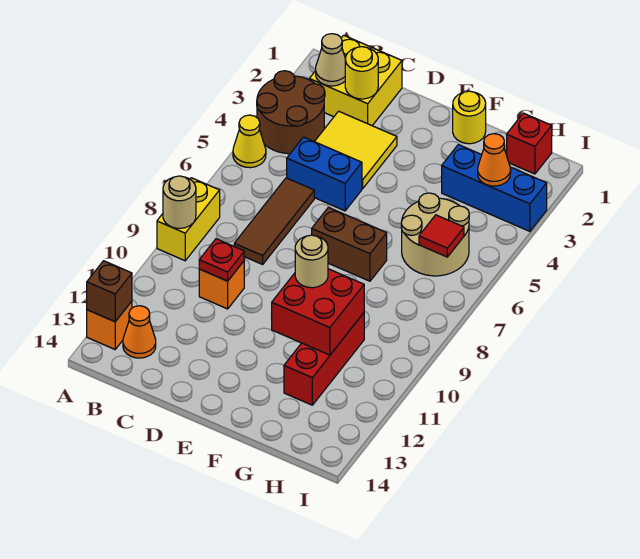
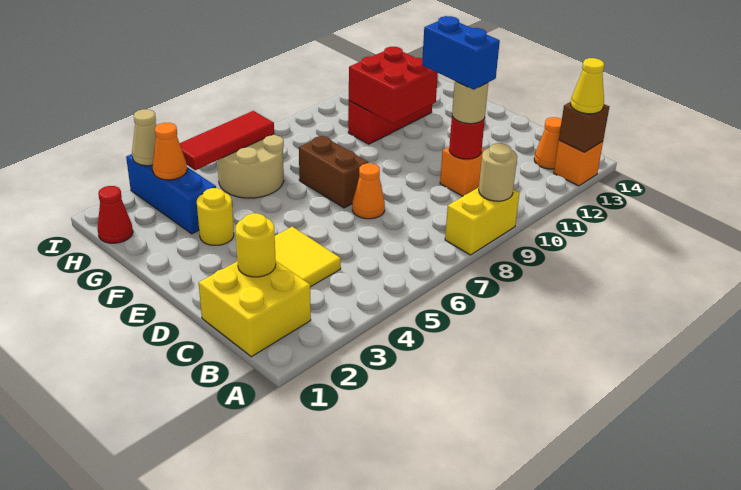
brown round brick A3:B4 level 1 -> none
yellow cone A5 level 1 -> yellow cone A13 level 3
tan cone B2 level 2 -> tan cone I3 level 2
blue brick C5:D5 level 1 -> blue brick C10:D10 level 4
brown tile C6:C8 level 1 -> none
red plate C10 level 2 -> red round brick C10 level 2
none -> orange cone D7 level 1
yellow round brick F1 level 1 -> yellow round brick F3 level 1
tan round brick F10 level 3 -> tan round brick C10 level 3
red brick H1 level 1 -> red cone H1 level 1
red tile H6 level 2 -> red tile H4:H6 level 2

